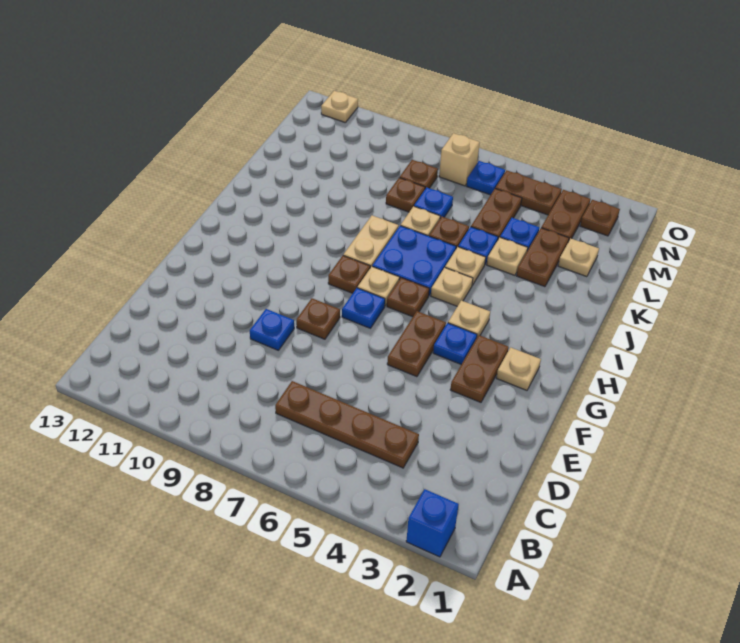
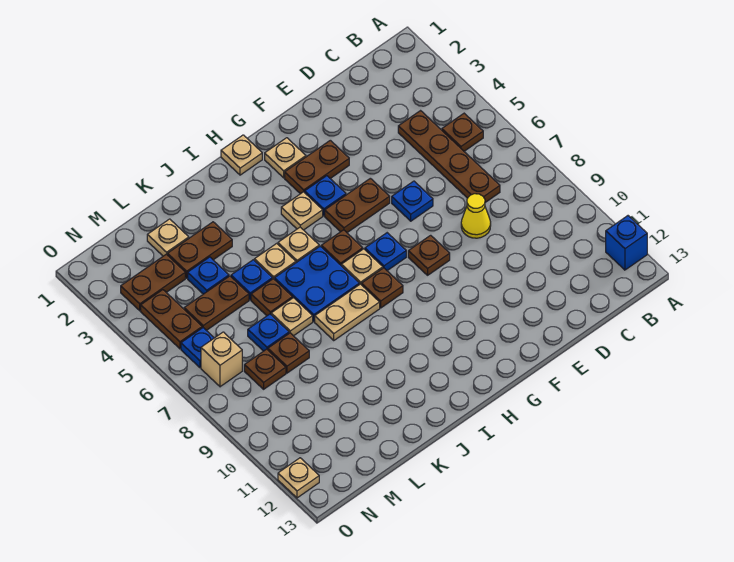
blue brick A2 level 1 -> blue brick A12 level 1
none -> yellow cone D8 level 1
blue plate E9 level 1 -> blue plate E6 level 1
tan plate K4 level 1 -> tan plate H1 level 1
brown plate N2 level 1 -> brown plate B5 level 1

